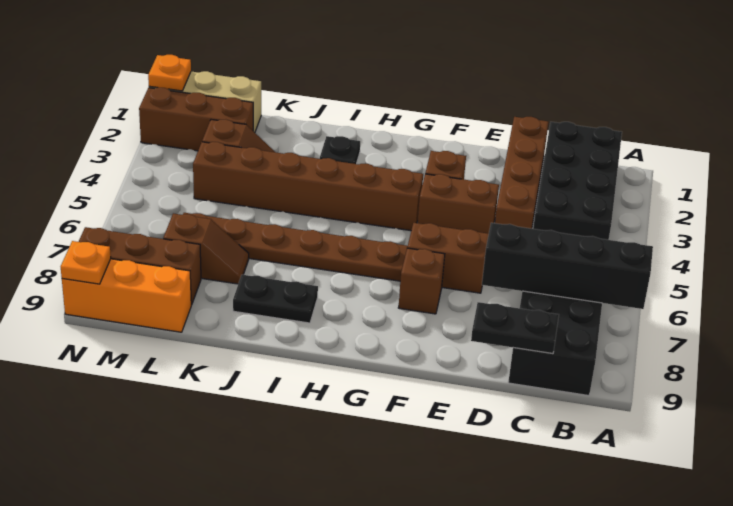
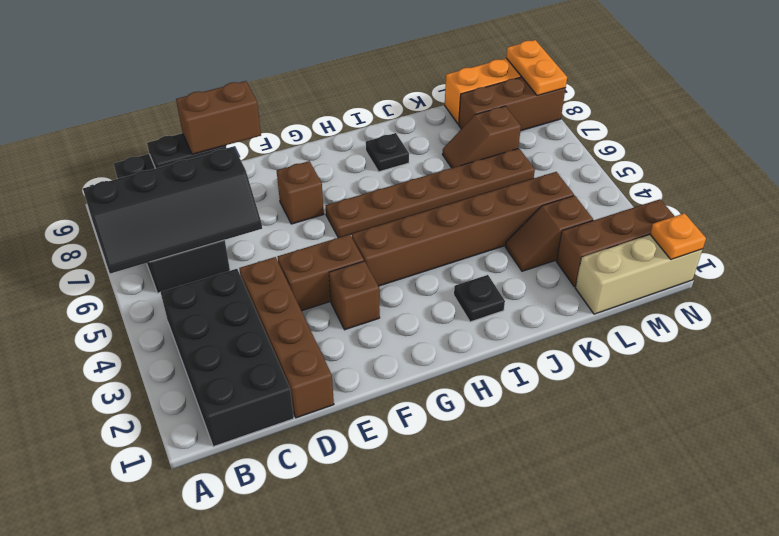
brown brick E6:F6 level 1 -> brown brick D9:E9 level 3
black plate I8:J8 level 1 -> black plate I8 level 1
orange plate N9 level 2 -> orange plate N8:N9 level 2

